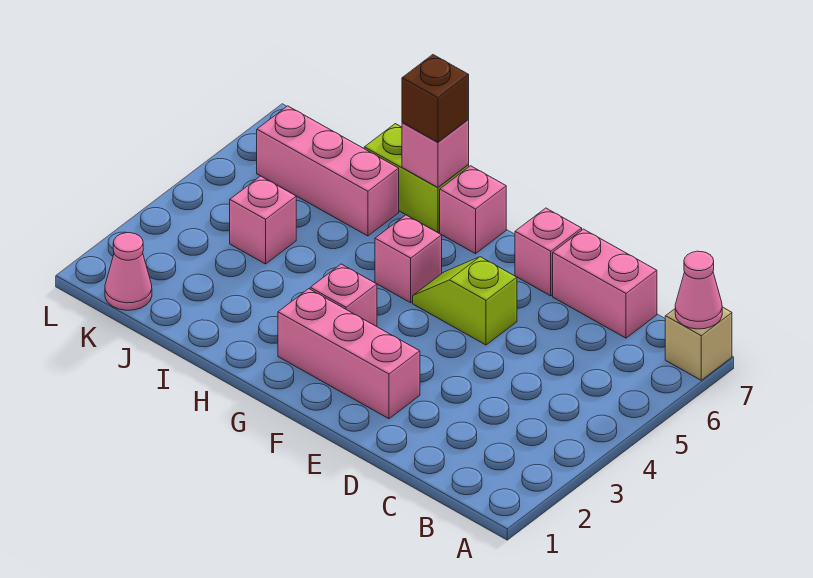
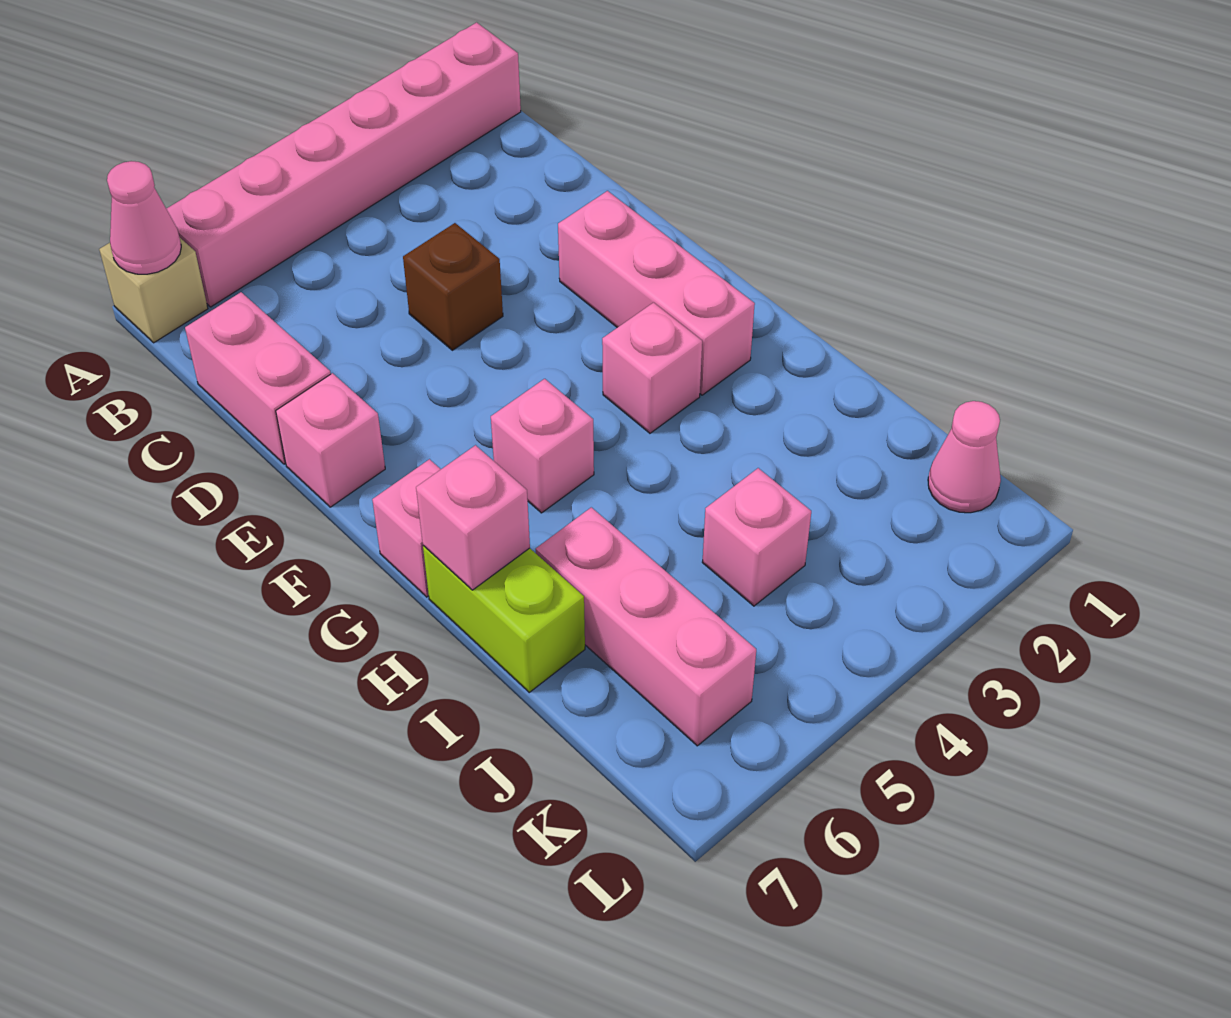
none -> pink brick A1:A6 level 1
lime slope E5:F5 level 1 top E -> none
brown brick H7 level 3 -> brown brick D4 level 1

